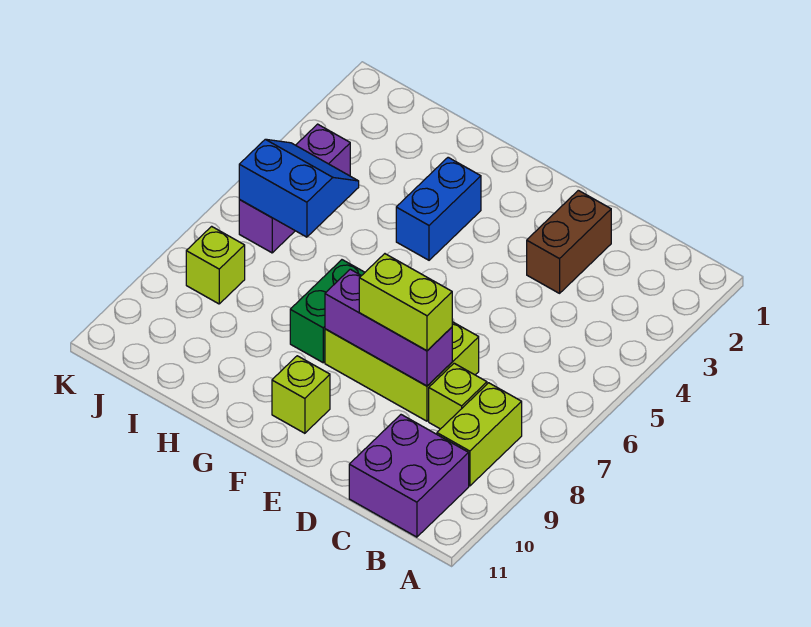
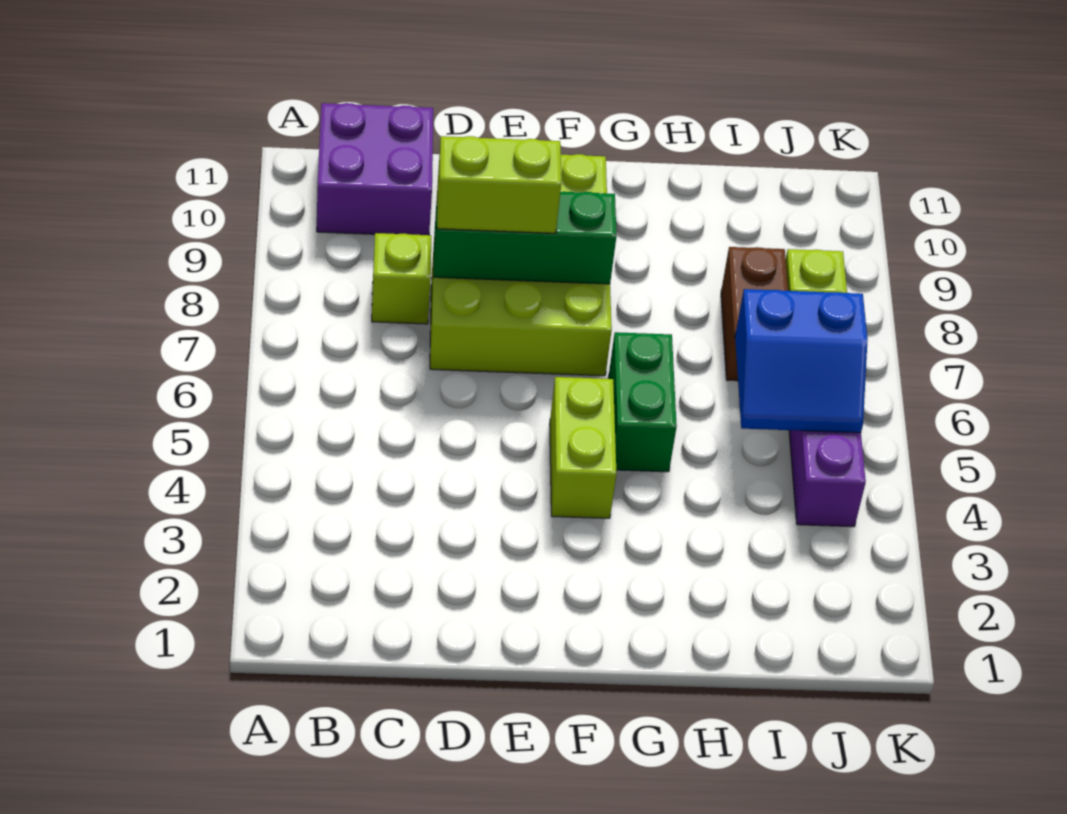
lime brick B8:B9 level 1 -> lime brick F4:F5 level 1
brown brick D2:D3 level 1 -> brown brick I7:I8 level 1
purple brick D8:F8 level 2 -> green brick D8:F8 level 2
blue brick G3:G4 level 1 -> none
green brick G7:G8 level 1 -> green brick G5:G6 level 1

